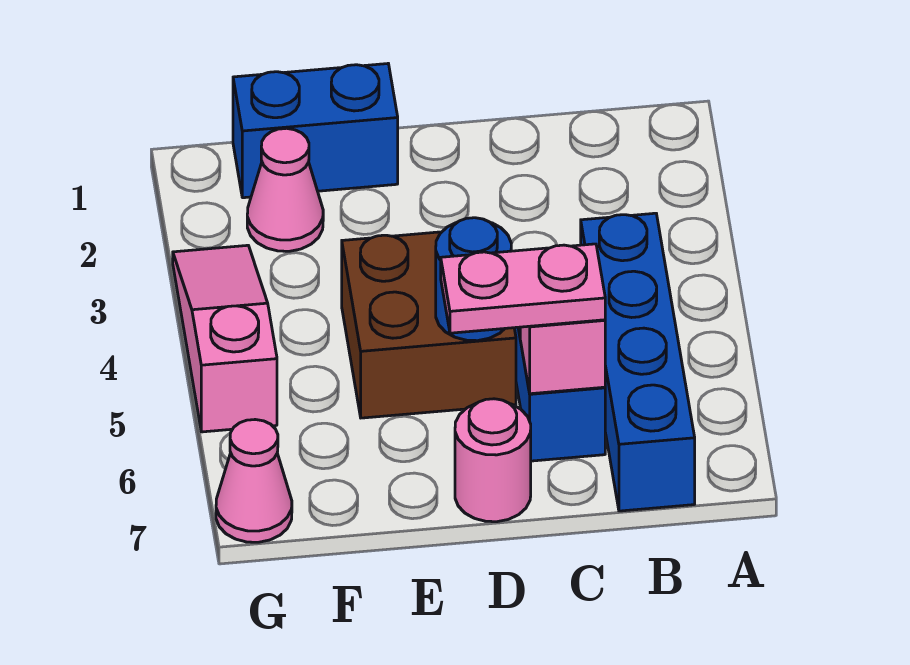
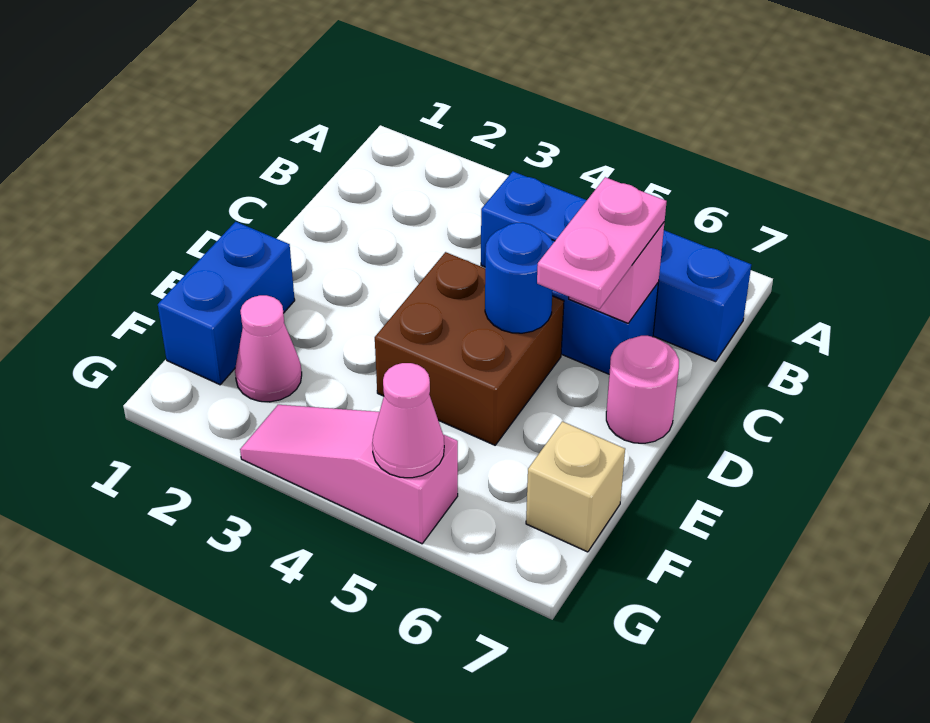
none -> tan brick F7 level 1
pink cone G7 level 1 -> pink cone G5 level 2

